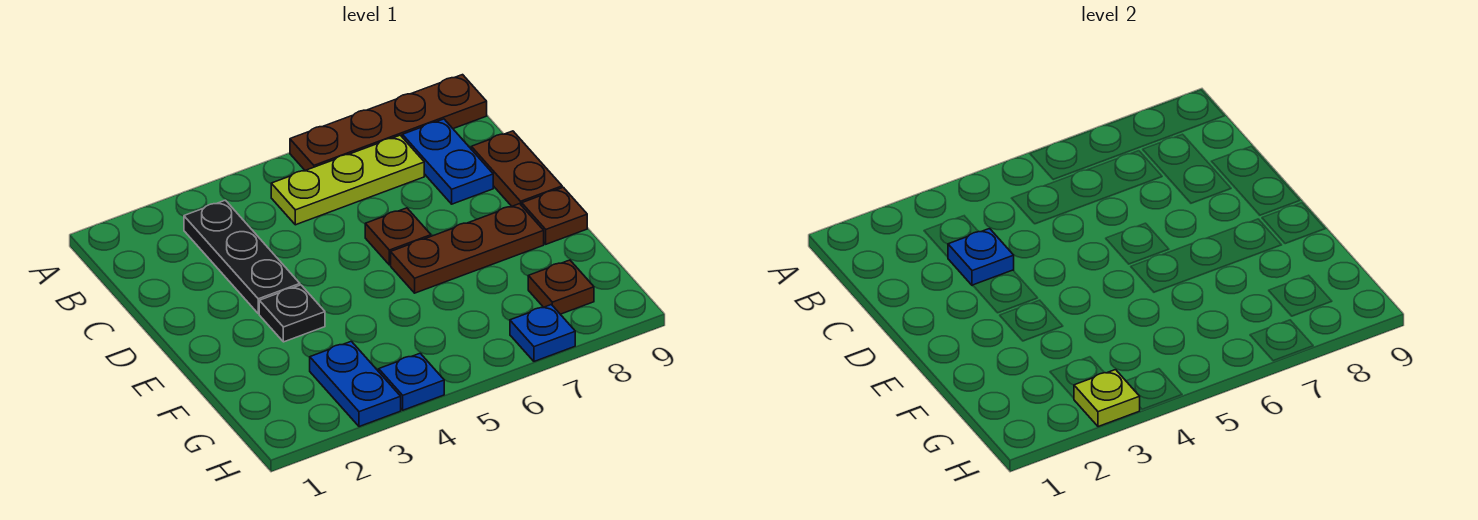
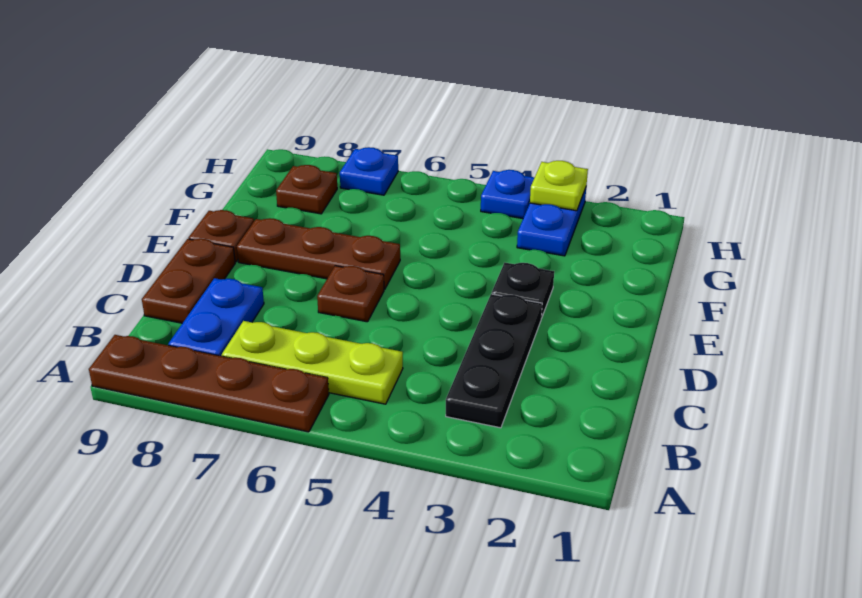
blue plate C3 level 2 -> none

